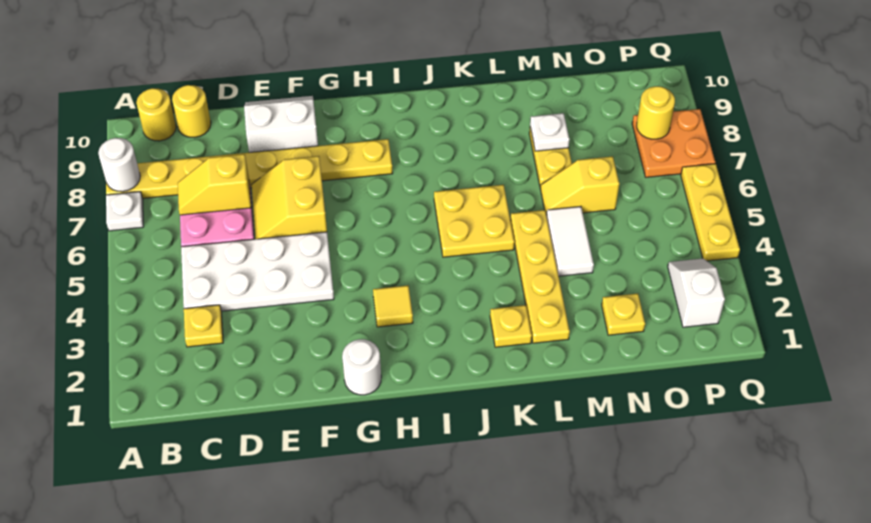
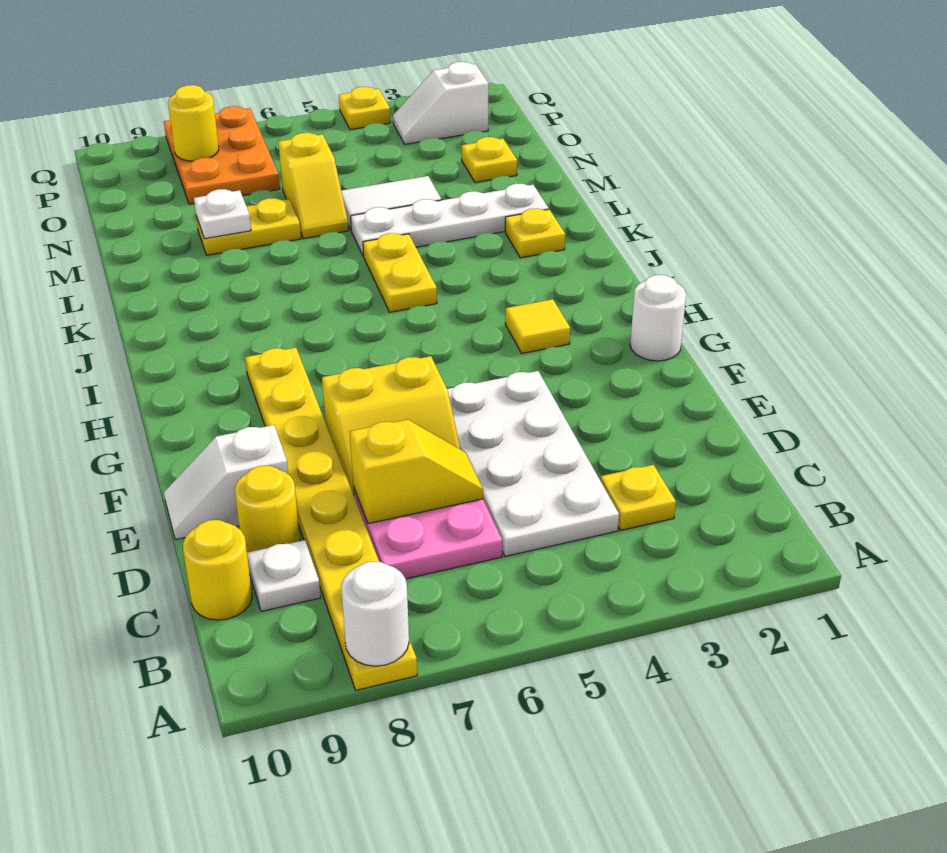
white plate A7 level 1 -> white plate C9 level 1
yellow round brick B10 level 1 -> yellow round brick D9 level 1
yellow slope C7:D7 level 2 top D -> yellow slope D6:D7 level 2 top 7
white slope E9:F10 level 1 top 9 -> white slope E9:E10 level 1 top 9
yellow plate J5:K6 level 1 -> yellow plate J5:K5 level 1
yellow plate L2:L5 level 1 -> white plate L2:L5 level 1
orange plate P7:Q8 level 1 -> orange plate O7:Q8 level 1
yellow plate Q4:Q6 level 1 -> yellow plate Q4 level 1

